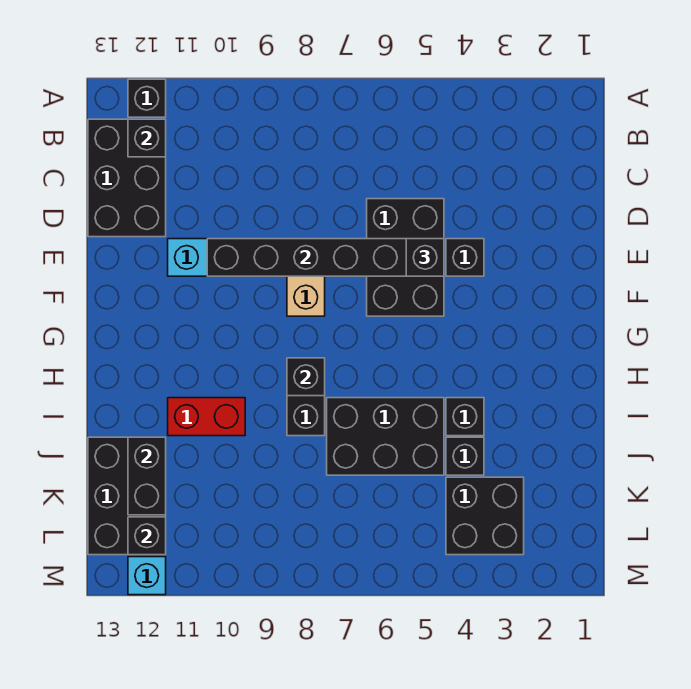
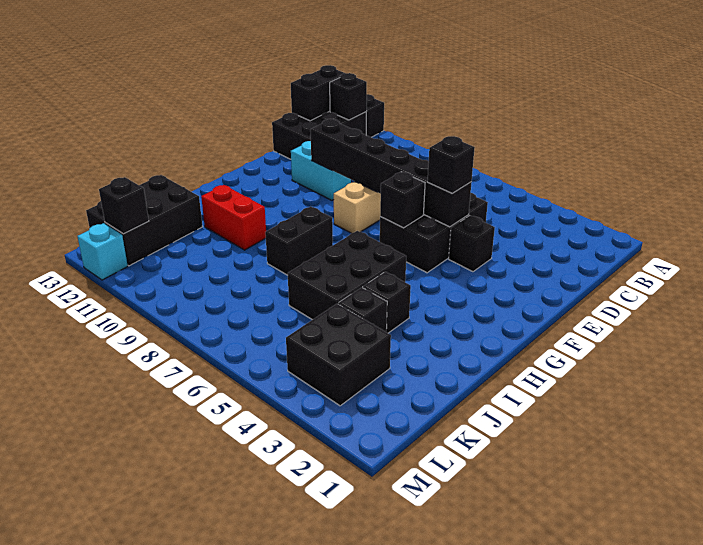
black brick H8 level 2 -> black brick F6 level 2
black brick I5:J7 level 1 -> black brick H5:J6 level 1
black brick J12:K12 level 2 -> black brick B13:C13 level 2

